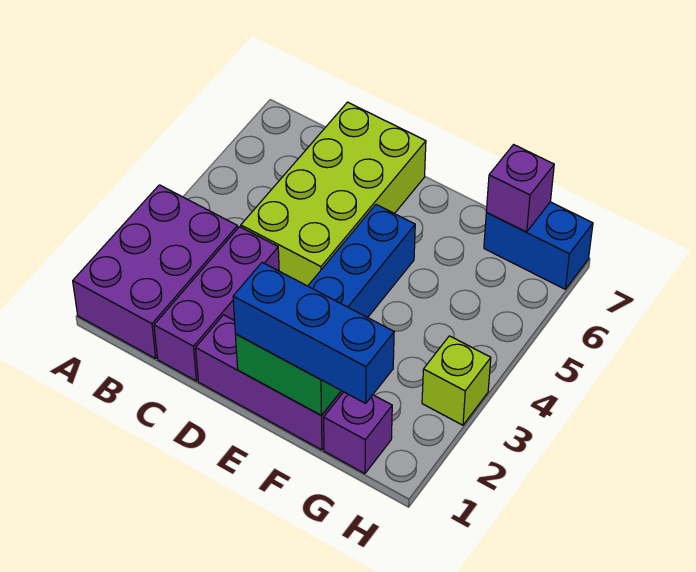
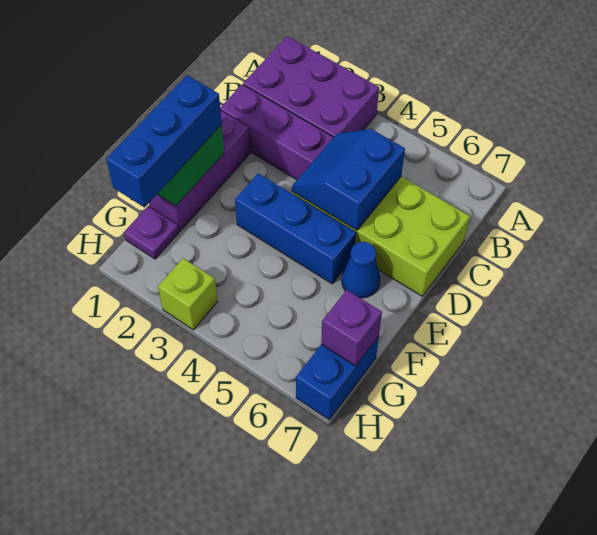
none -> blue slope C4:D5 level 2 top 5
none -> blue cone E6 level 1
purple brick G1 level 1 -> purple plate G1 level 1

